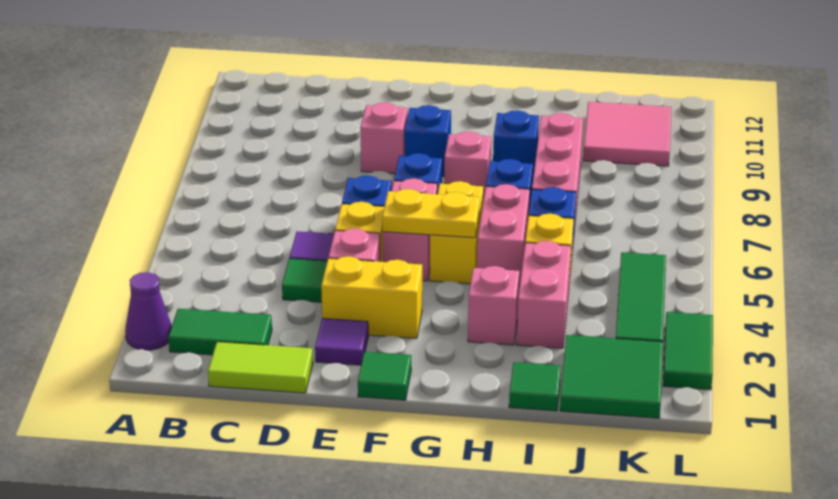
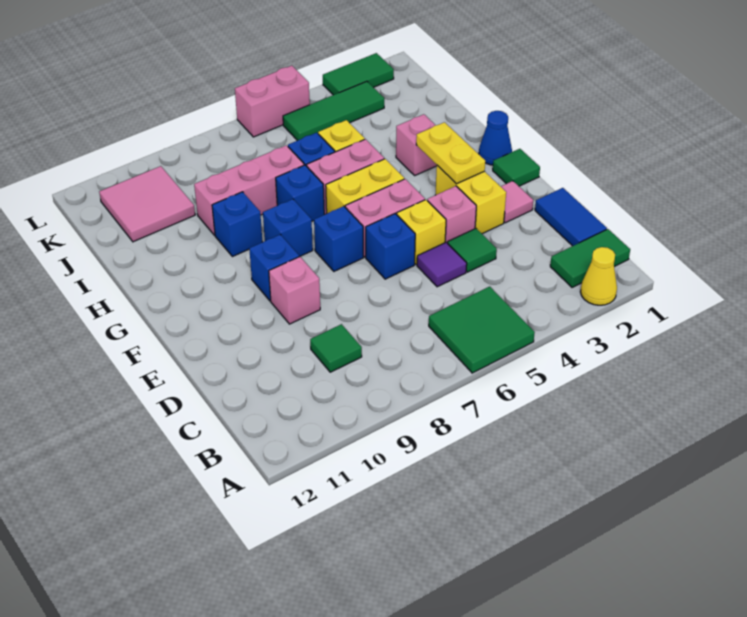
purple cone A2 level 1 -> yellow cone A2 level 1
green tile B2:C2 level 1 -> green tile B1:B2 level 1
lime tile C1:D1 level 1 -> blue tile C1:D1 level 1
purple tile E2 level 1 -> pink tile E2 level 1
yellow plate F5:G5 level 2 -> yellow plate F3:G3 level 2
none -> blue cone G1 level 1
pink brick G8 level 1 -> blue brick G8 level 1
green tile I1 level 1 -> green tile C9 level 1
pink brick I3:I4 level 1 -> pink brick L5:L6 level 1
green tile J1:K2 level 1 -> green tile A5:B6 level 1

